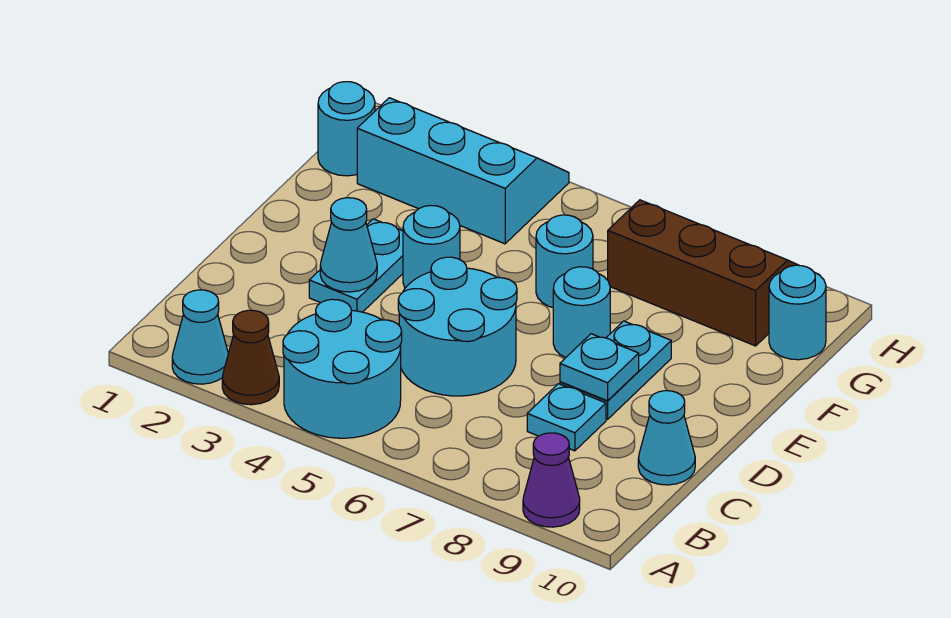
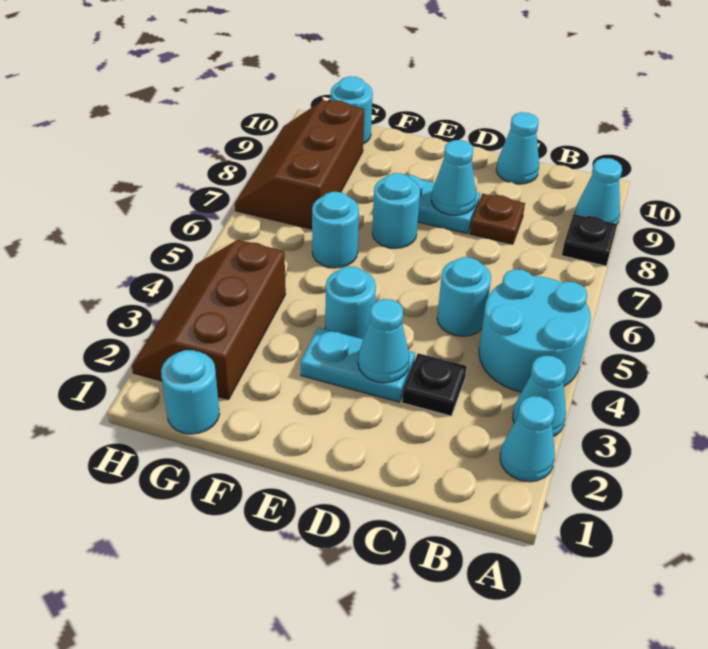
brown cone A3 level 1 -> cyan cone A3 level 1
none -> black plate A8 level 1
purple cone A9 level 1 -> cyan cone A9 level 1
none -> black plate C3 level 1
cyan round brick C5:D6 level 1 -> cyan round brick C5 level 1
cyan plate C8 level 1 -> brown plate C8 level 1
cyan plate D8 level 2 -> cyan cone D8 level 2
cyan slope G2:H4 level 1 top G -> brown slope G2:H4 level 1 top G

